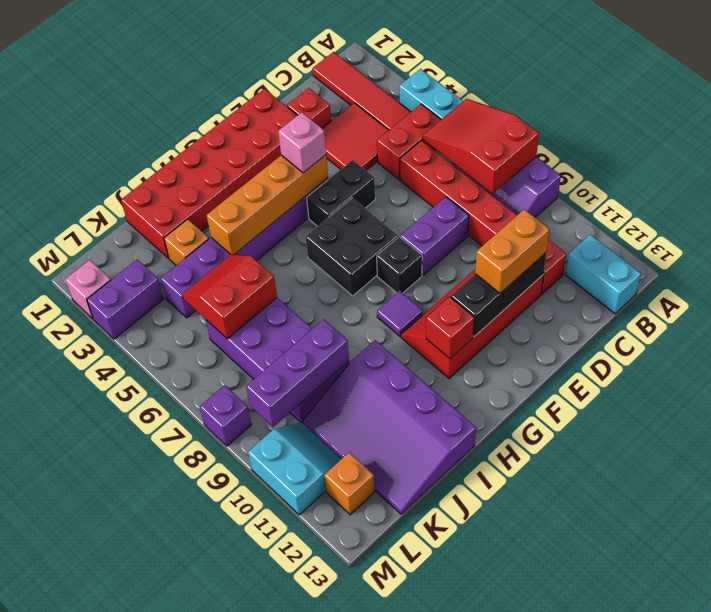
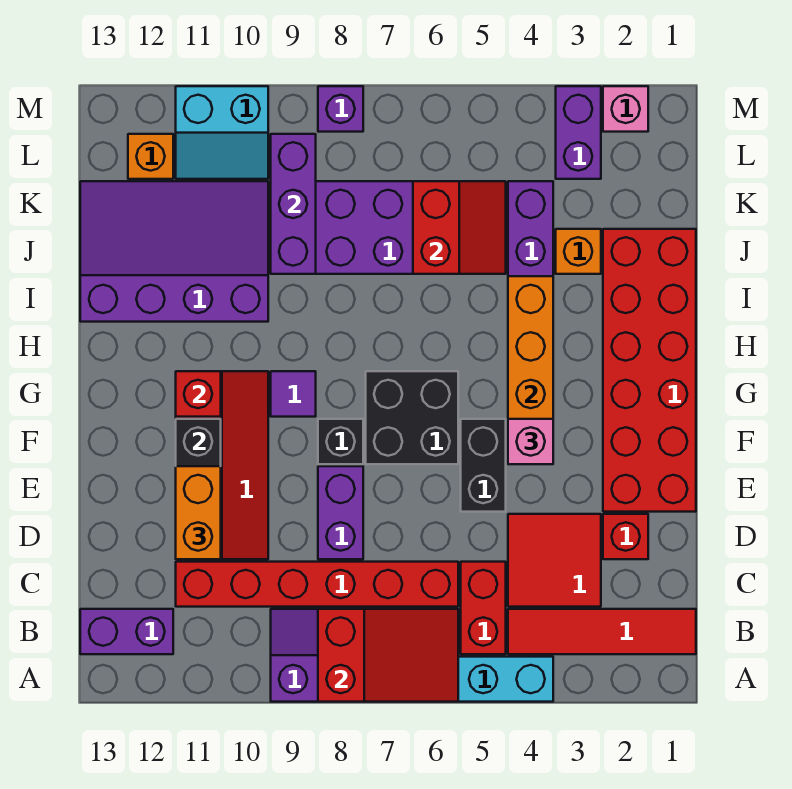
cyan brick B12:B13 level 1 -> purple brick B12:B13 level 1

